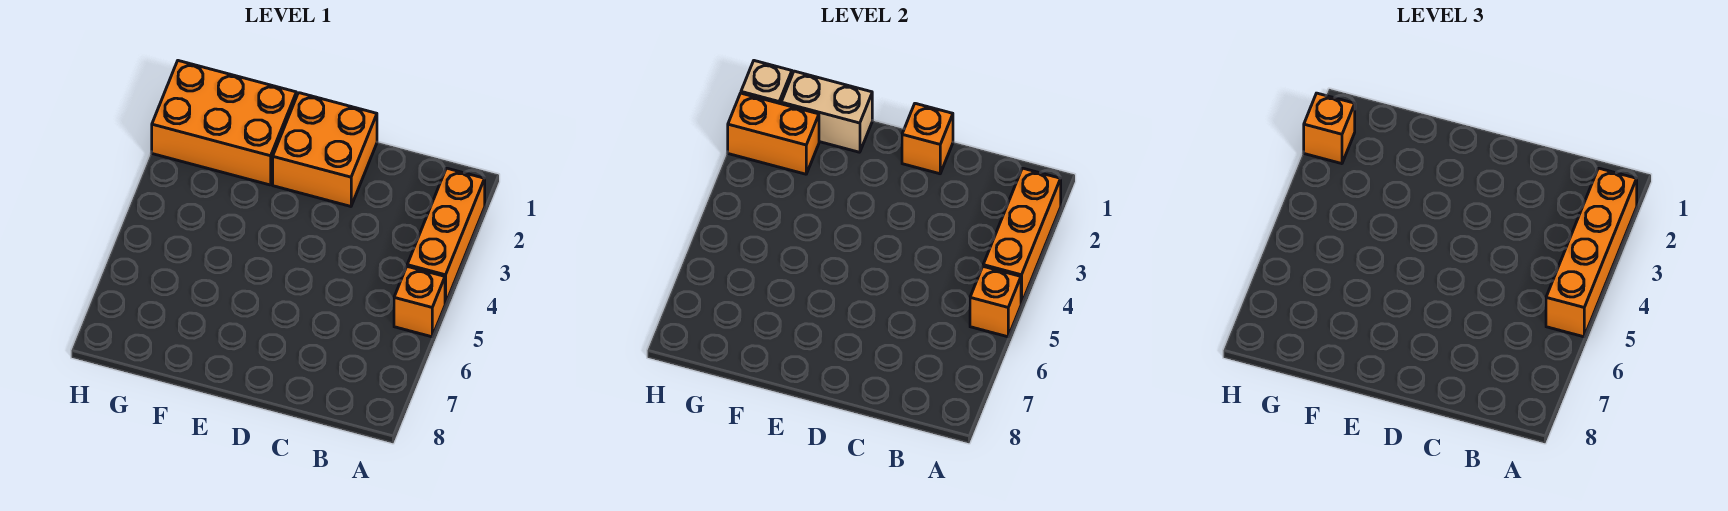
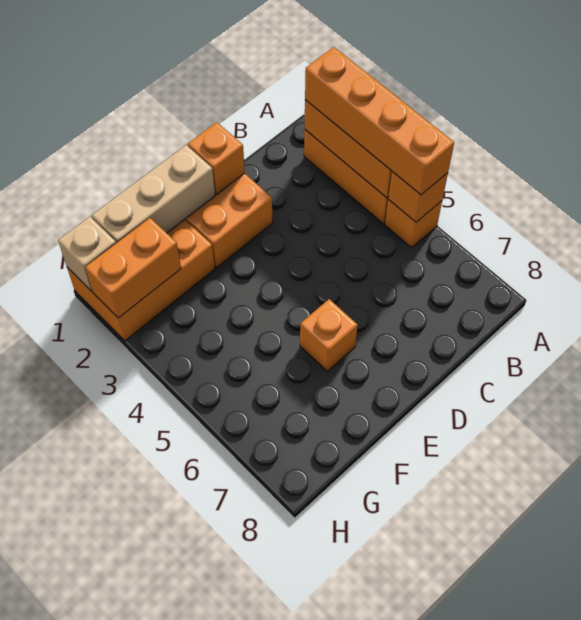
tan brick F1:G1 level 2 -> tan brick E1:G1 level 2
orange brick H2 level 3 -> orange brick E6 level 1

